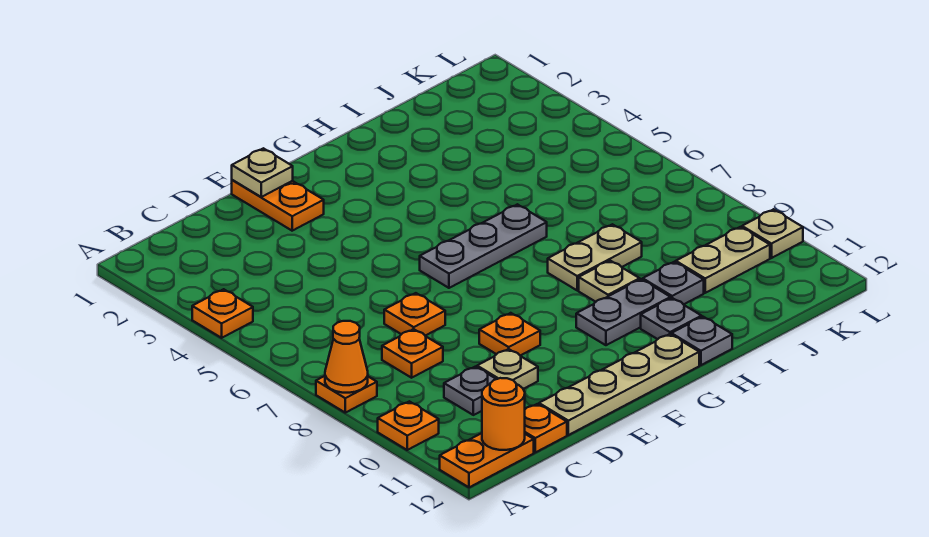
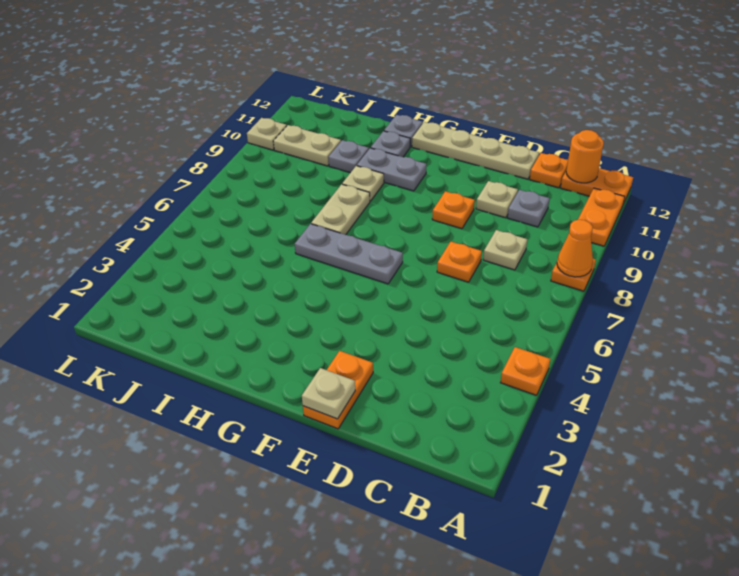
orange plate A10 level 1 -> orange plate A10:A11 level 1
orange plate C8 level 1 -> tan plate C8 level 1
tan plate H8:I8 level 1 -> tan plate H7:H8 level 1

